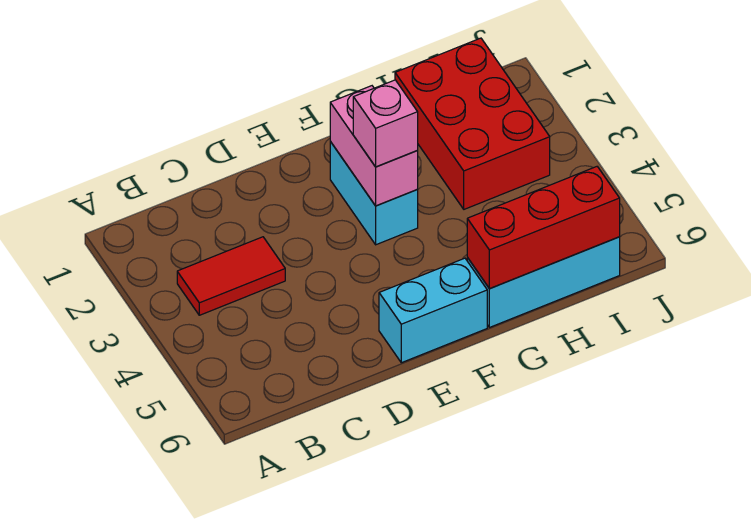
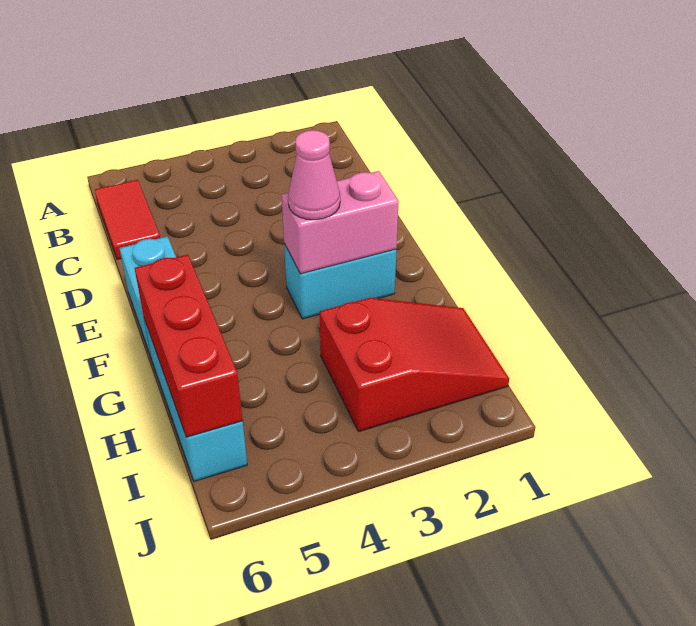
red tile B3:C3 level 1 -> red tile B6:C6 level 1
pink brick F3 level 3 -> pink cone F3 level 3
red brick H1:I3 level 1 -> red slope H1:I3 level 1 top 3

